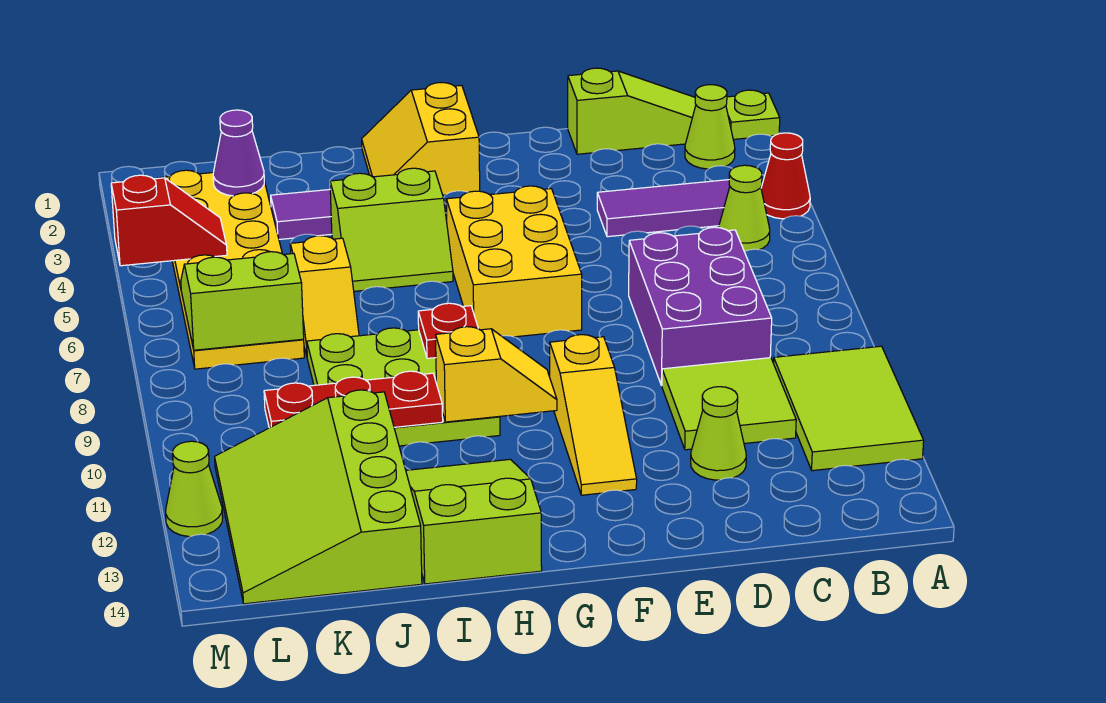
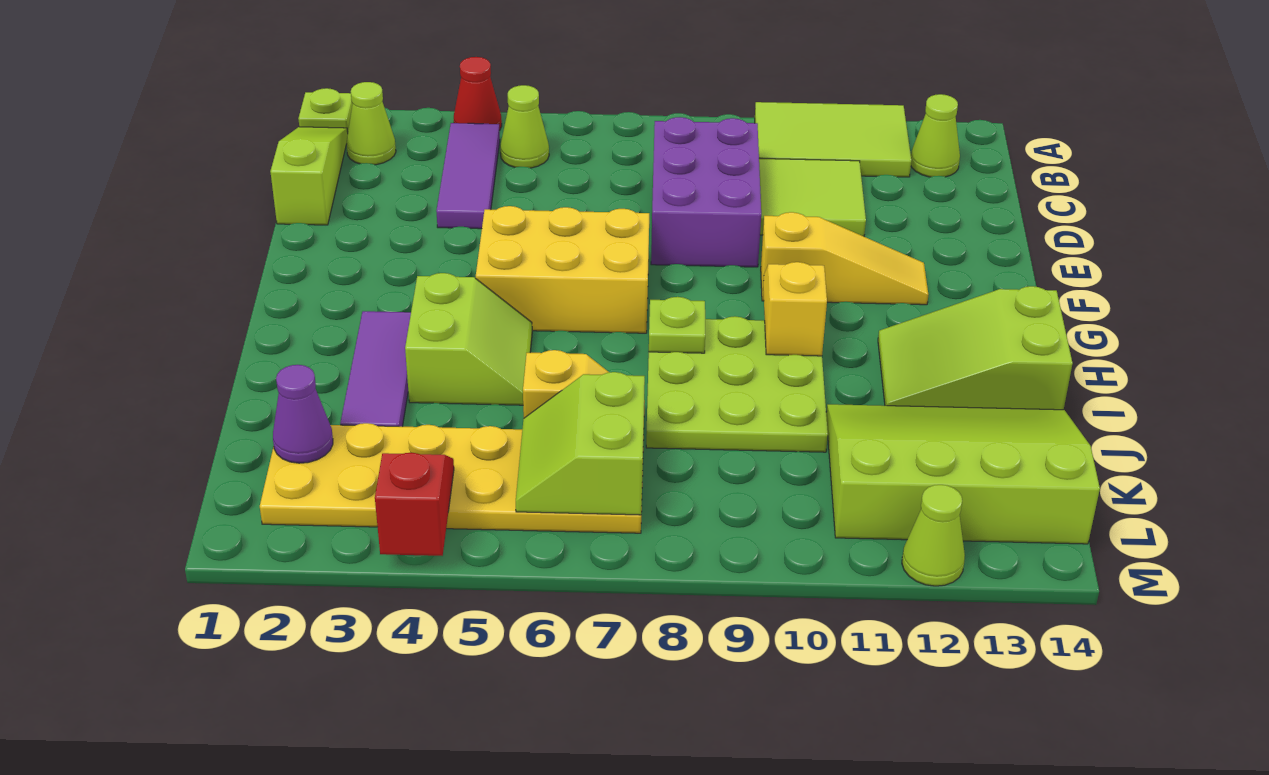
purple brick C7:D9 level 1 -> purple brick C8:E9 level 1
lime cone D12 level 1 -> lime cone B13 level 1
yellow slope G1:H2 level 1 top G -> none
red plate H8 level 2 -> lime plate H8 level 2
red plate I10:K10 level 2 -> none
lime slope J11:L14 level 1 top J -> lime slope J11:L14 level 1 top L

